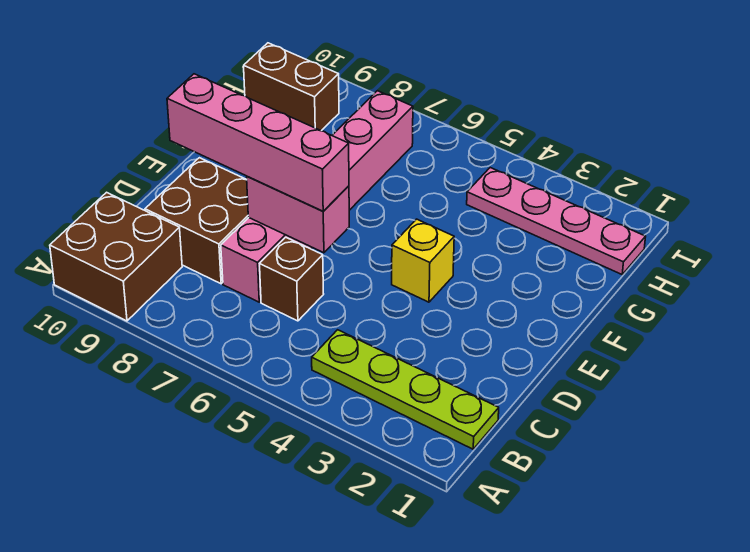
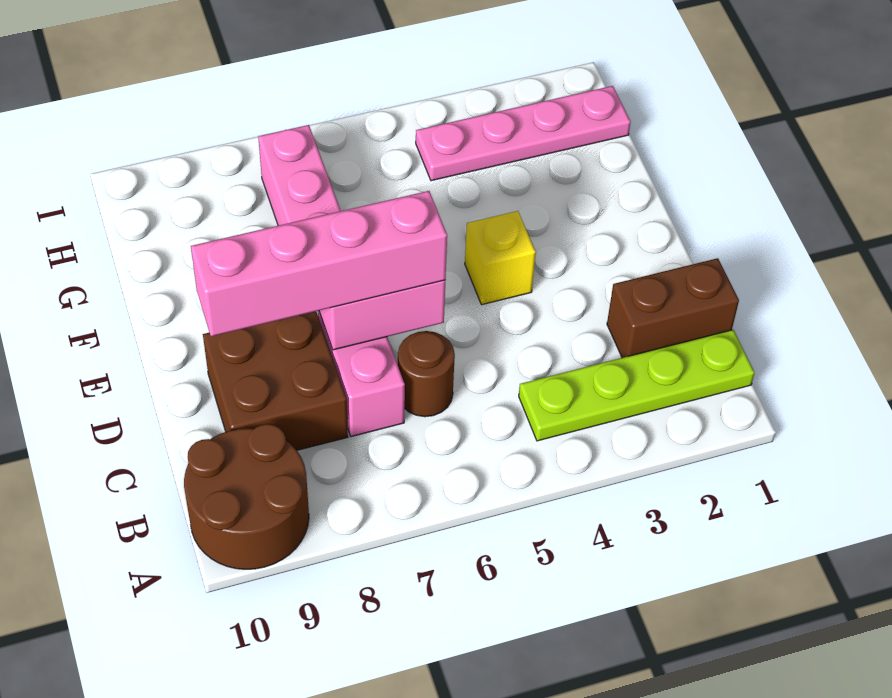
brown brick A9:B10 level 1 -> brown round brick A9:B10 level 1
brown brick C6 level 1 -> brown round brick C6 level 1
brown brick H9:H10 level 1 -> brown brick C1:C2 level 1

